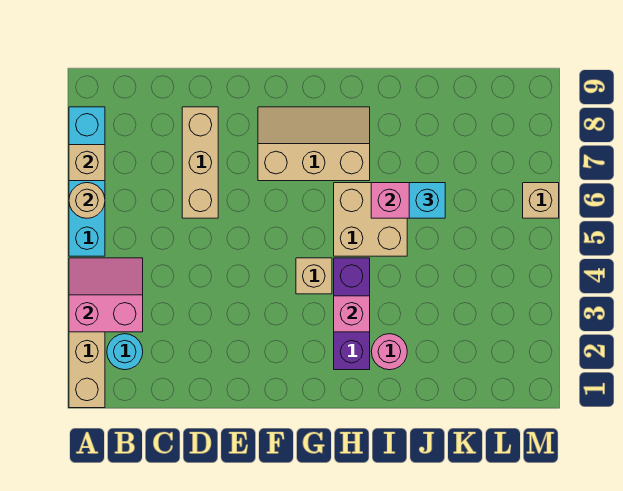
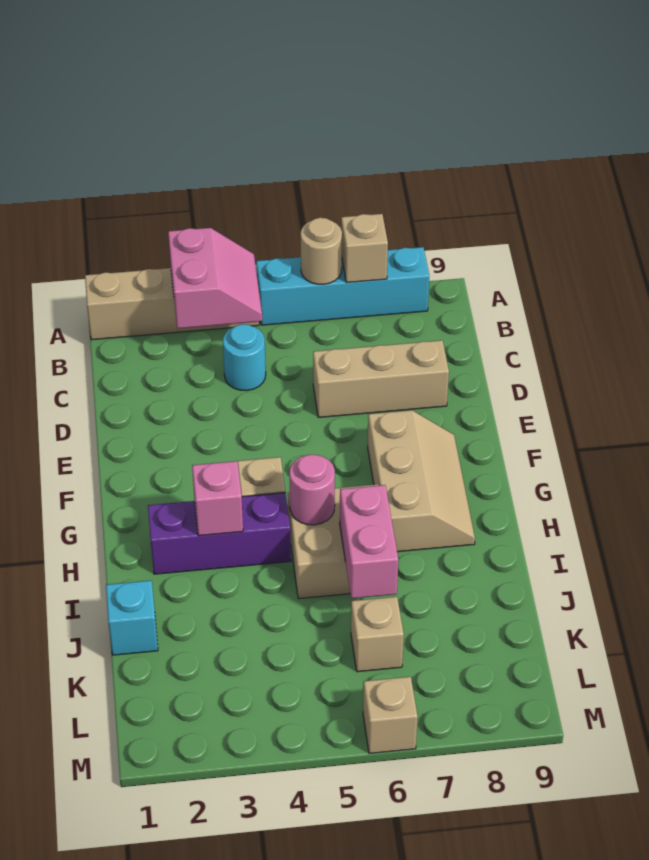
cyan round brick B2 level 1 -> cyan round brick C4 level 1
pink round brick I2 level 1 -> pink round brick H5 level 2
cyan brick J6 level 3 -> cyan brick J1 level 1
none -> tan brick K6 level 1

